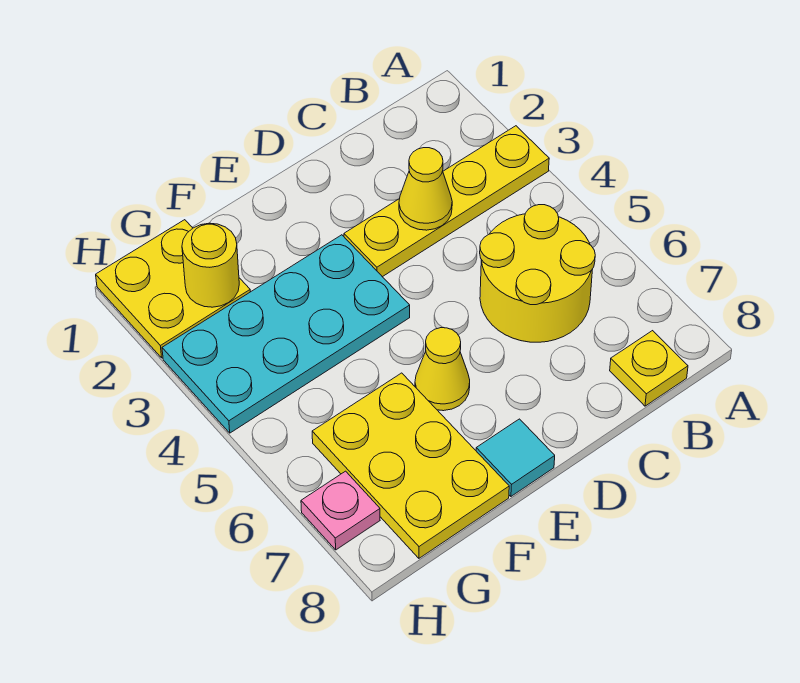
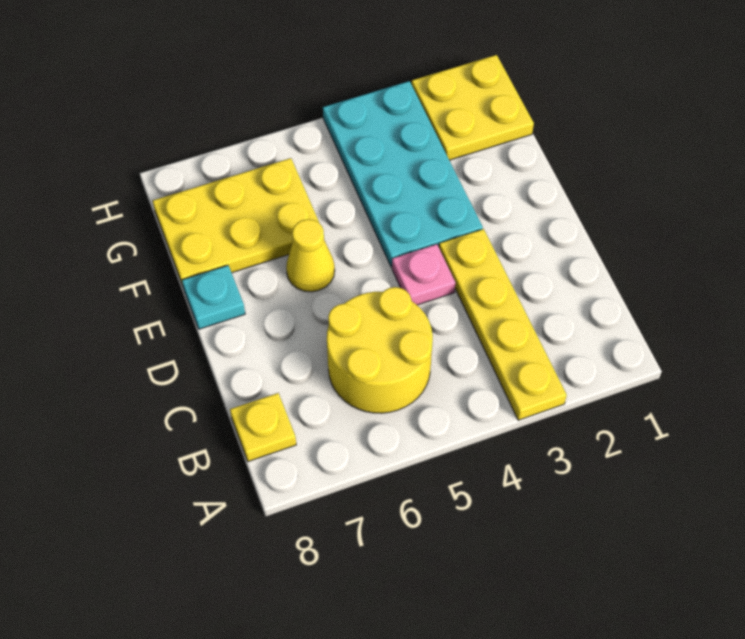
yellow cone C3 level 2 -> none
cyan tile E8 level 1 -> cyan plate E8 level 1
yellow round brick G2 level 2 -> none
pink plate H7 level 1 -> pink plate D4 level 1

